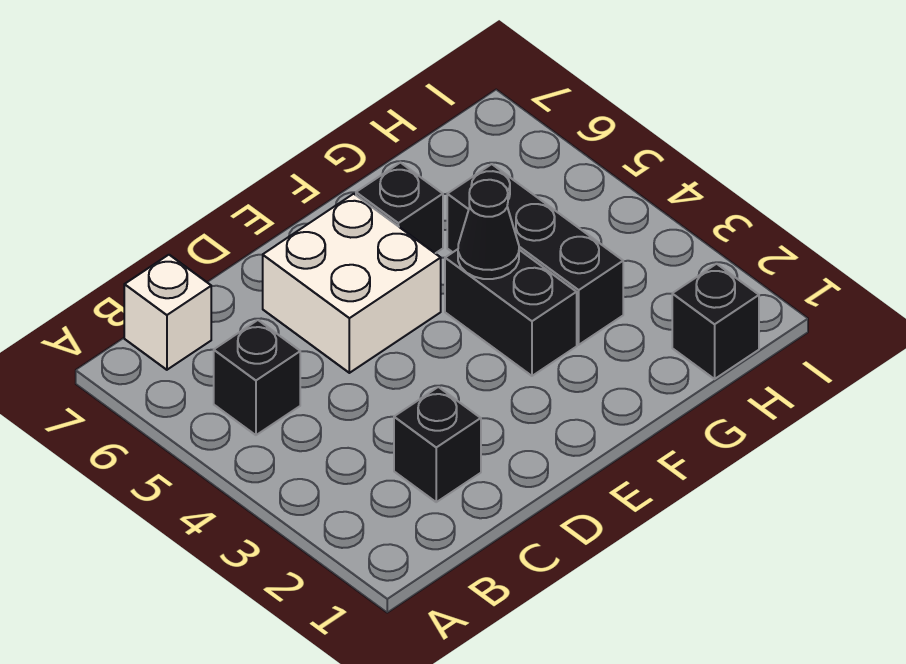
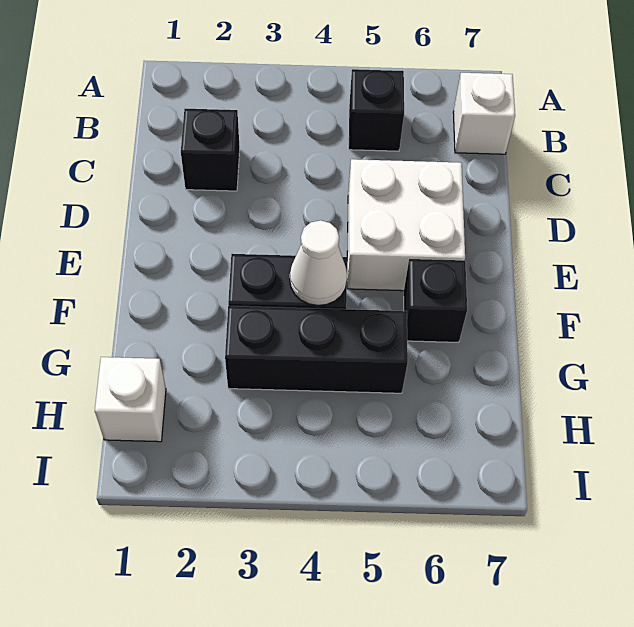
black cone F4 level 2 -> white cone F4 level 2
black brick H1 level 1 -> white brick H1 level 1

